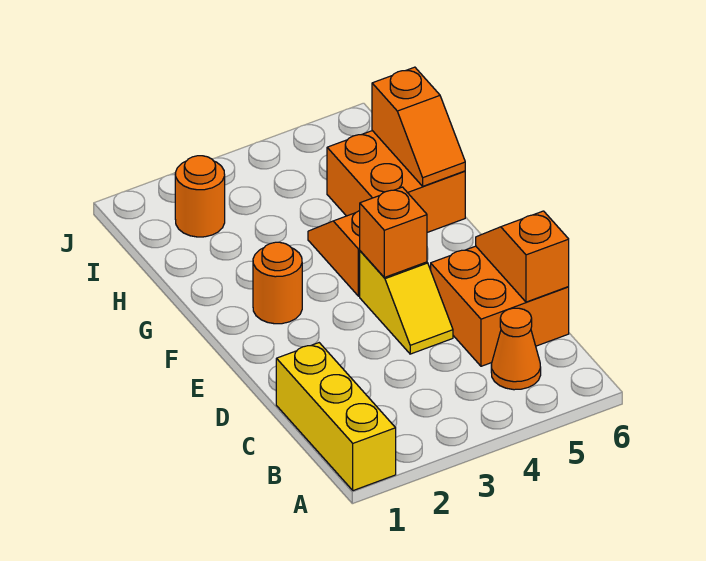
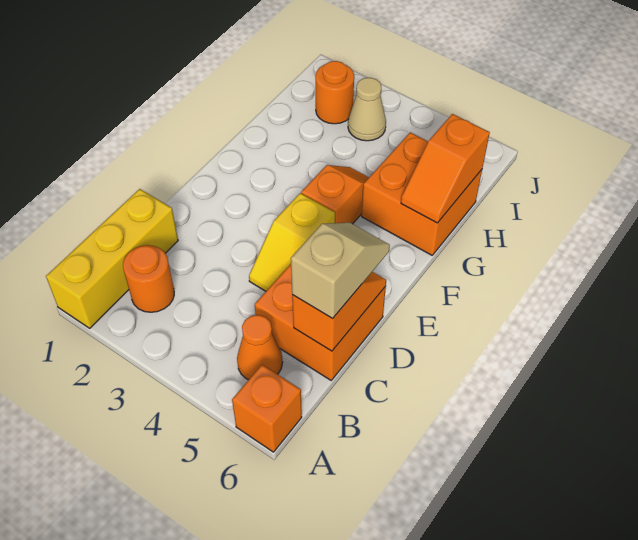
none -> tan slope C6:D6 level 3 top C
orange brick E4 level 2 -> orange brick A6 level 1
orange round brick F2 level 1 -> orange round brick B2 level 1
none -> tan cone I3 level 1

